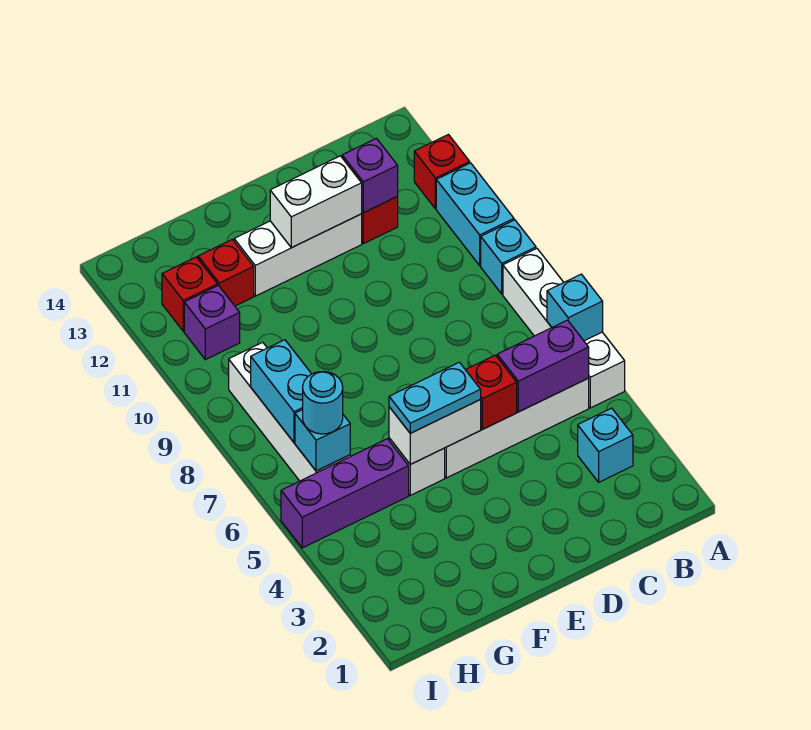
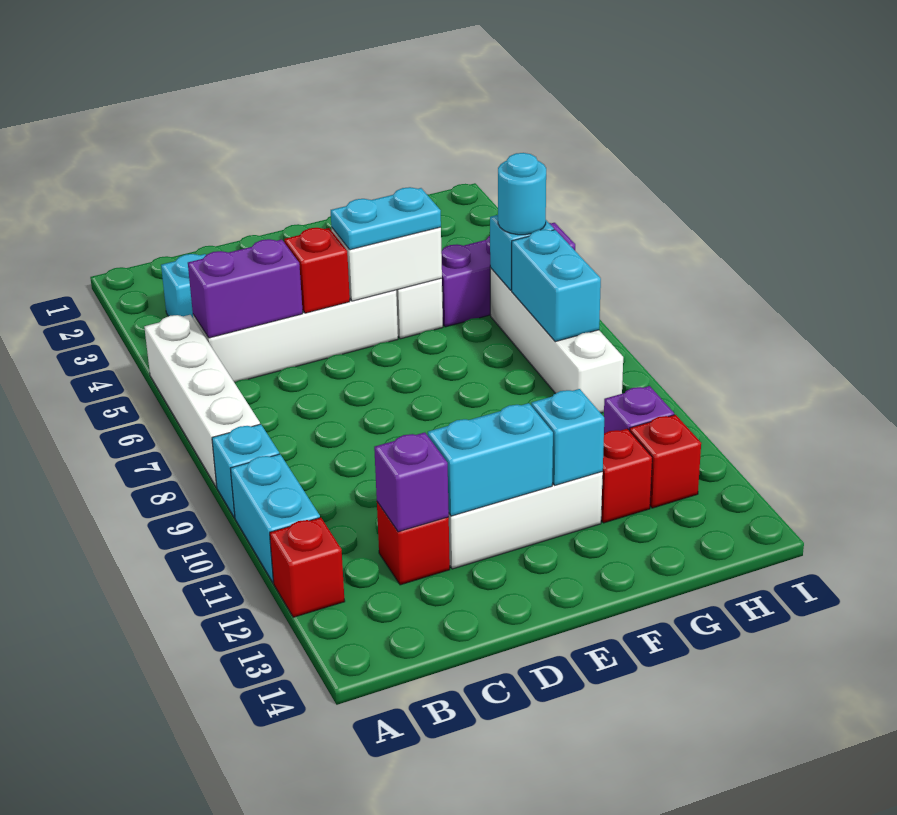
cyan brick A6 level 2 -> cyan brick F12 level 2
white brick D12:E12 level 2 -> cyan brick D12:E12 level 2

